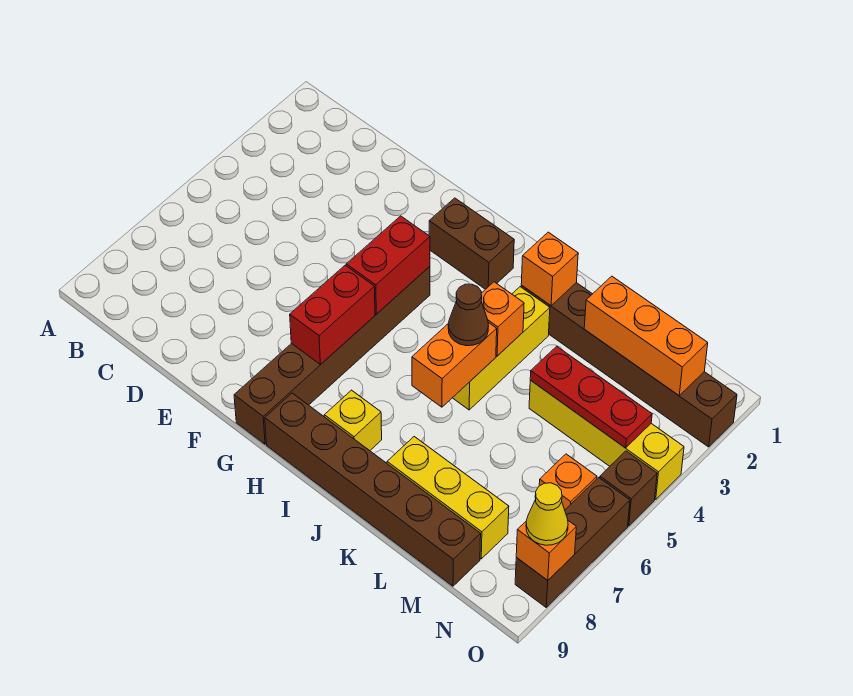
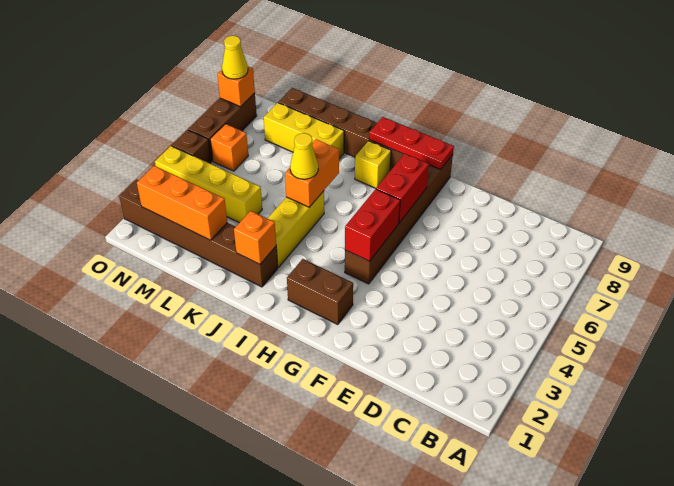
orange brick J4 level 2 -> none
brown cone J5 level 3 -> yellow cone J5 level 3
red plate L4:N4 level 2 -> red plate G9:I9 level 2

